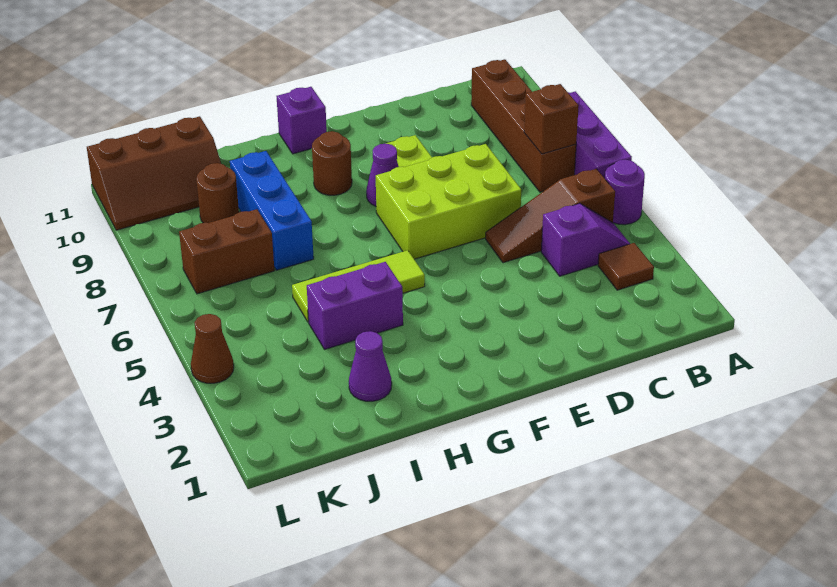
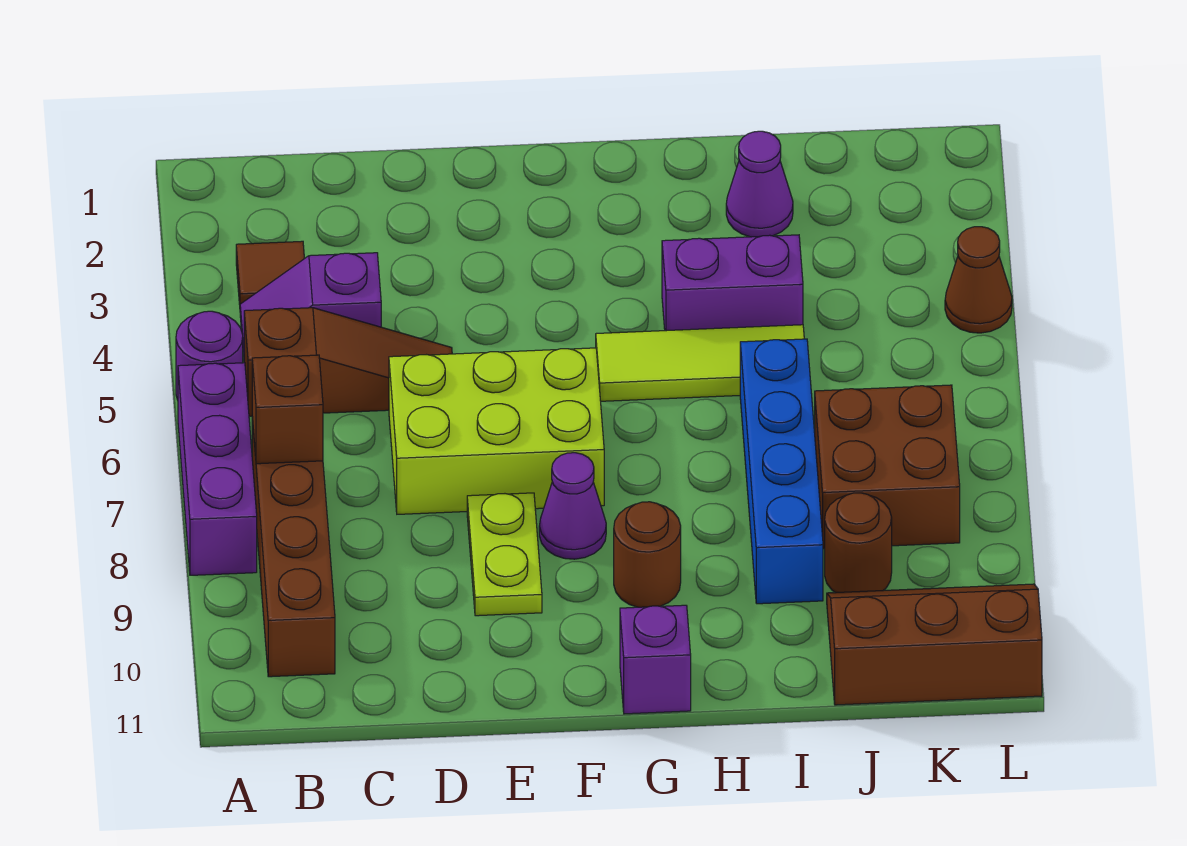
blue brick I7:I9 level 1 -> blue brick I6:I9 level 1
brown brick J7:K7 level 1 -> brown brick J7:K8 level 1

